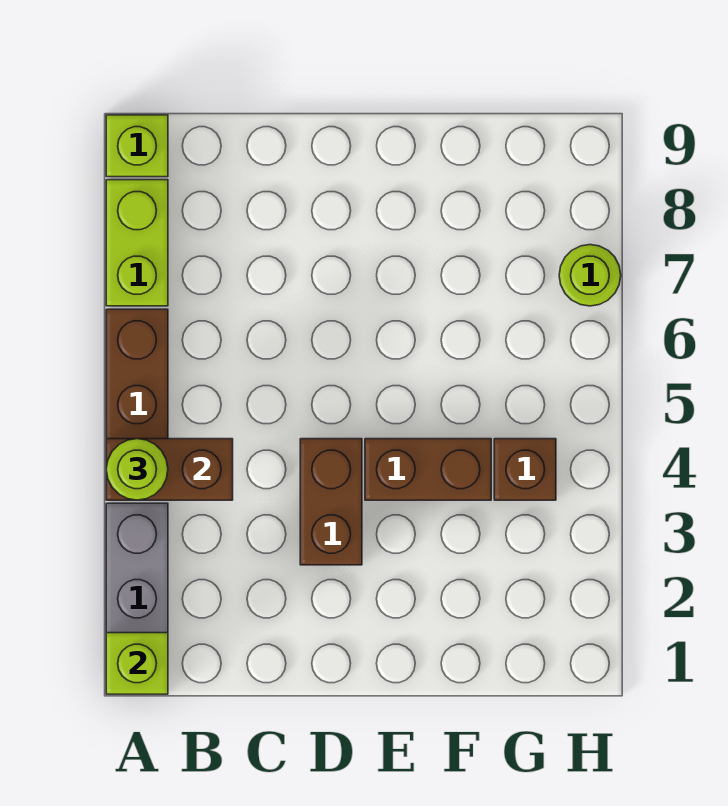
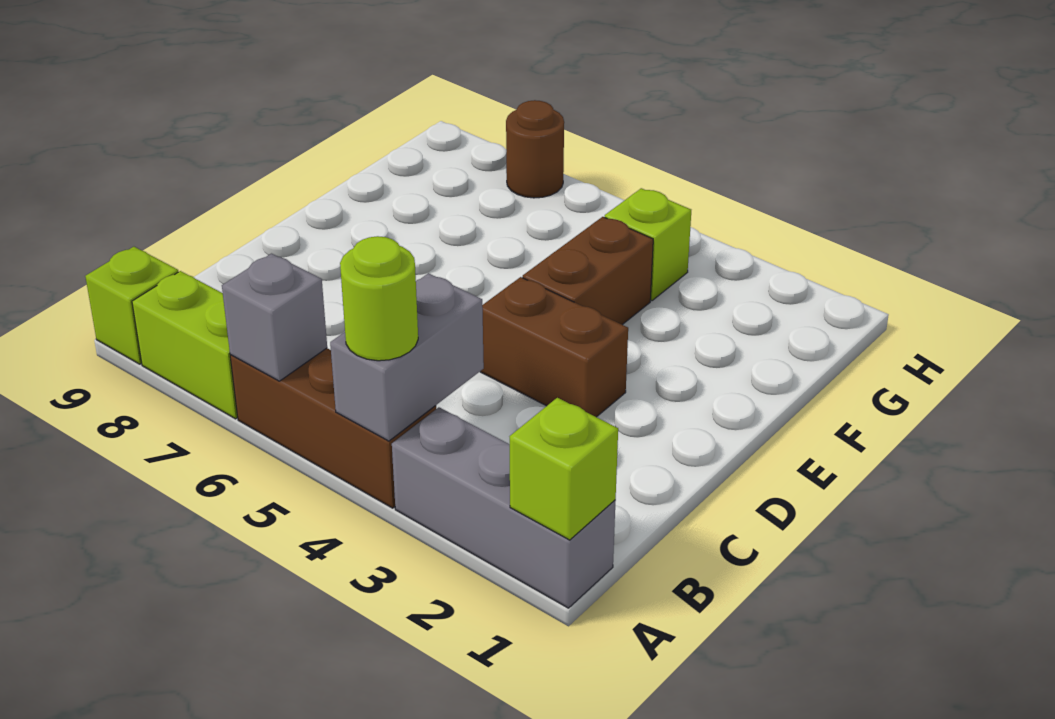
brown brick A4:B4 level 2 -> grey brick A4:B4 level 2
none -> grey brick A6 level 2
brown brick G4 level 1 -> lime brick G4 level 1
lime round brick H7 level 1 -> brown round brick H7 level 1

